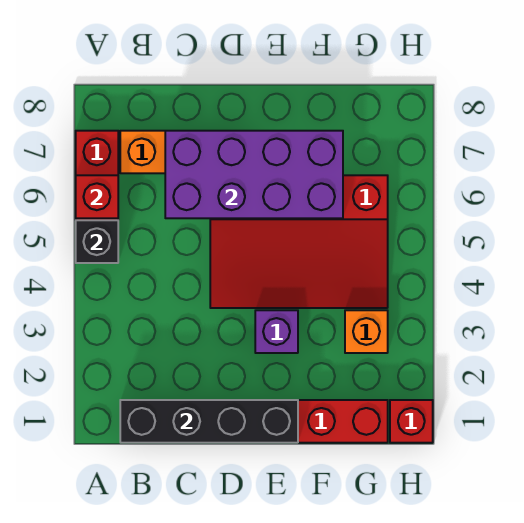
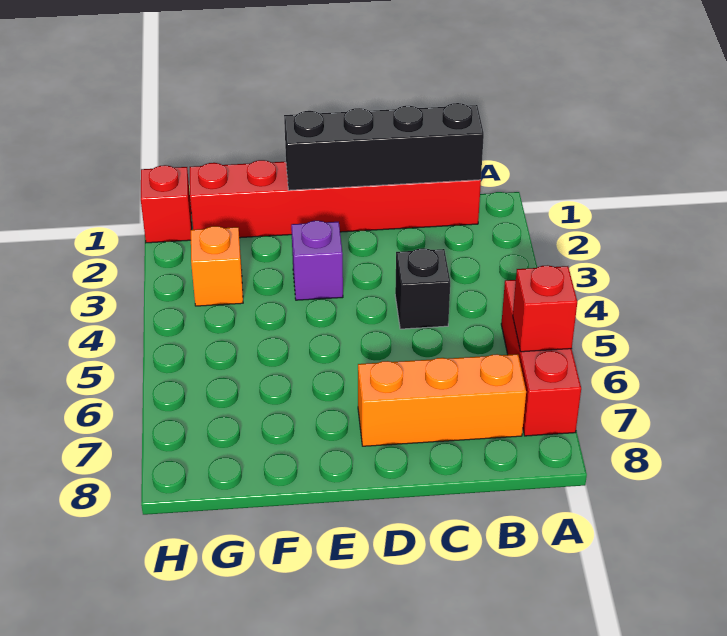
black brick A5 level 2 -> black brick C4 level 1
purple brick C6:F7 level 2 -> none
red slope D4:G6 level 1 top 6 -> none

